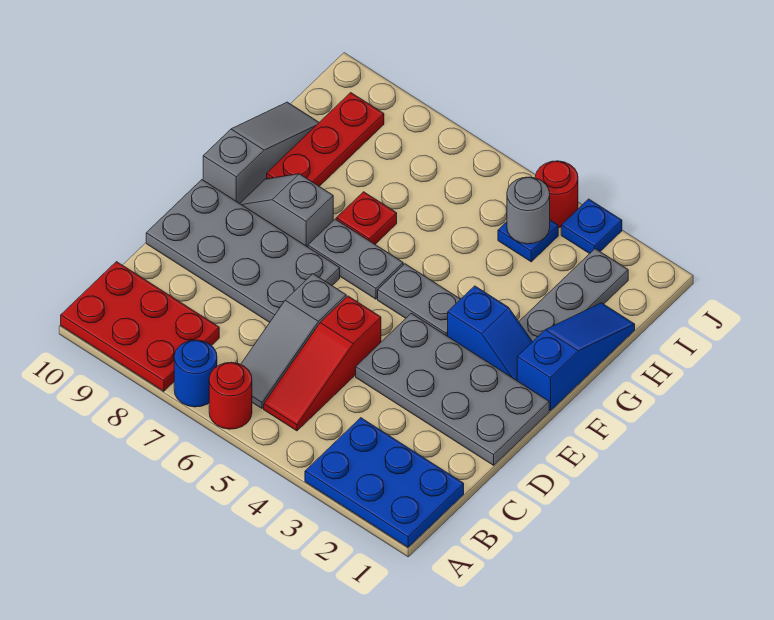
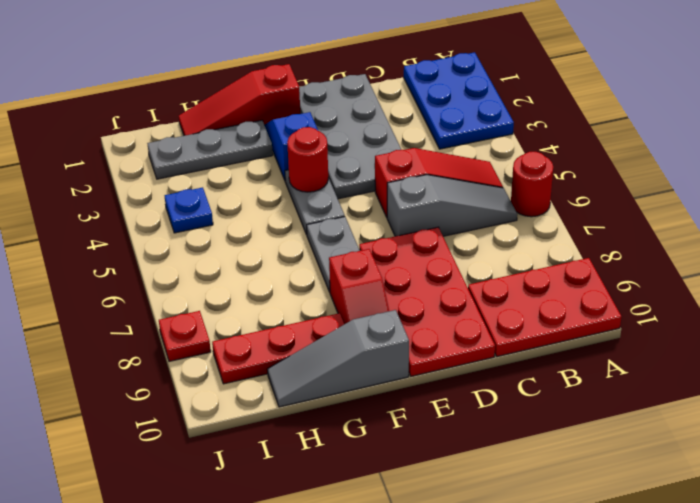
blue round brick A7 level 1 -> none
red plate A8:B10 level 1 -> red plate A9:C10 level 1
grey plate D7:E10 level 1 -> red plate D7:E10 level 1
blue slope F1:H1 level 1 top F -> red slope F1:H1 level 1 top F
grey slope F8:F9 level 1 top 8 -> red slope F8:F9 level 1 top 8
red plate G7 level 1 -> red plate J8 level 1
grey round brick I4 level 2 -> none
blue plate J3 level 1 -> none
red round brick J4 level 1 -> red round brick F4 level 2

